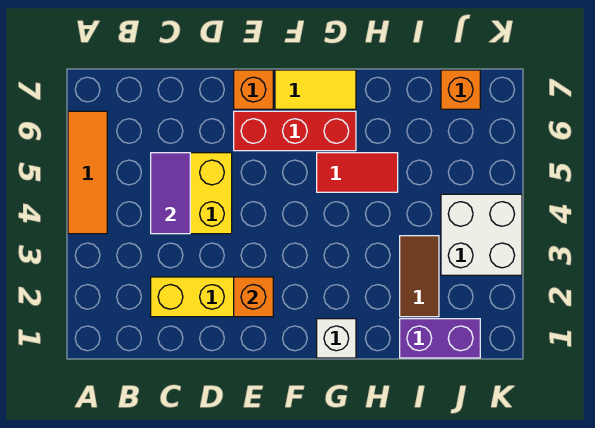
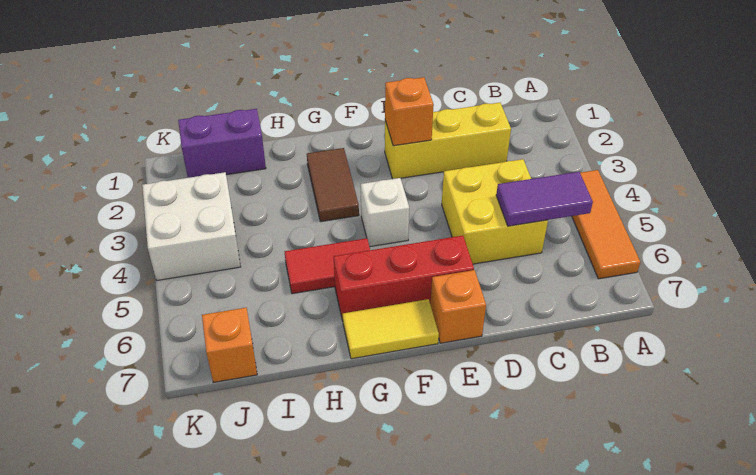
purple tile C4:C5 level 2 -> purple tile B5:C5 level 2
white brick G1 level 1 -> white brick F4 level 1
brown tile I2:I3 level 1 -> brown tile G2:G3 level 1

